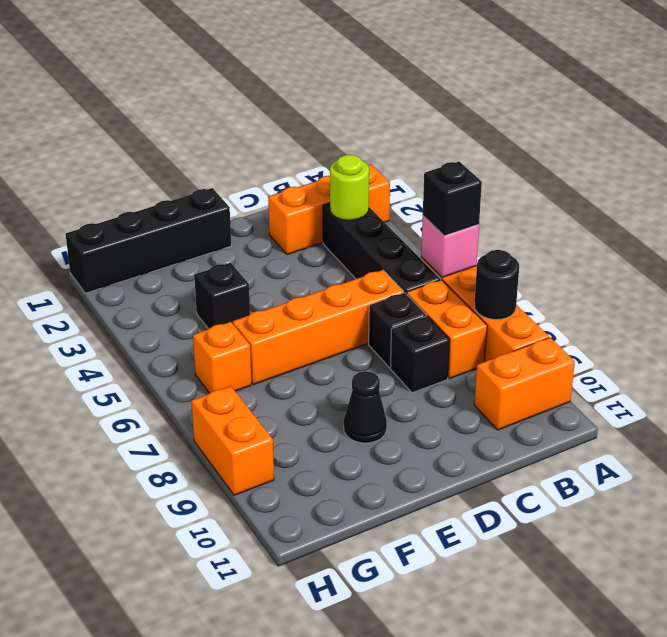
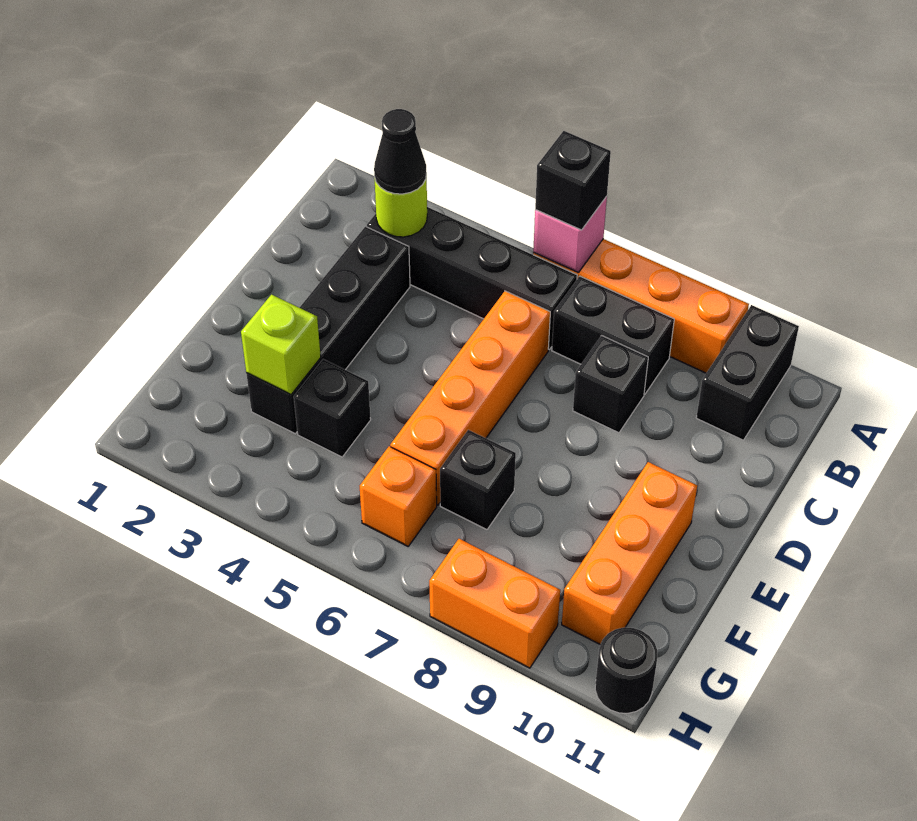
orange brick A2:C2 level 1 -> orange brick E10:G10 level 1
black round brick A8 level 2 -> black round brick H11 level 1
orange brick A10:B10 level 1 -> black brick A10:B10 level 1
orange brick B7:B8 level 1 -> black brick B7:B8 level 1
black brick C7 level 1 -> black brick F7 level 1
black brick E1:H1 level 1 -> black brick C3:F3 level 1
black cone E9 level 1 -> black cone B3 level 3
none -> lime brick F3 level 2

